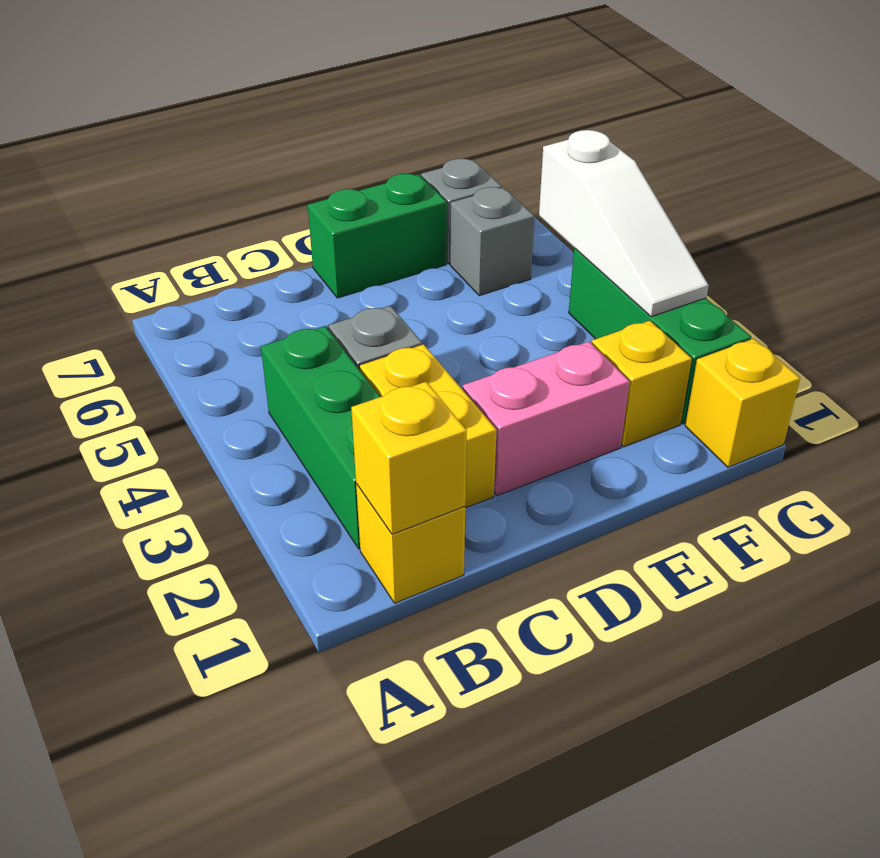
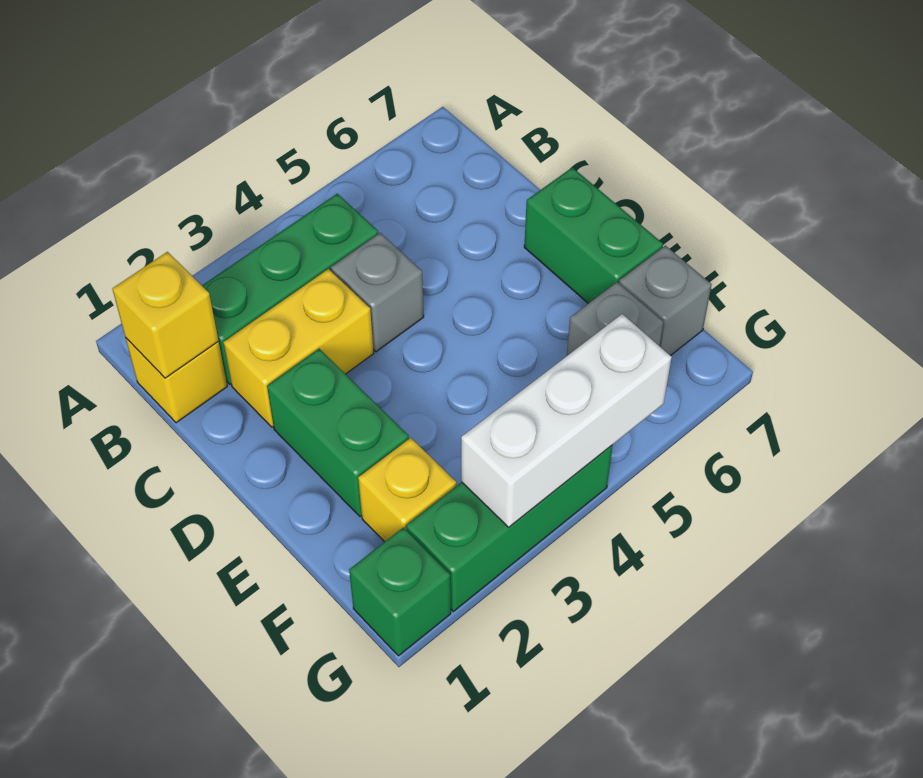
pink brick D2:E2 level 1 -> green brick D2:E2 level 1
yellow brick G1 level 1 -> green brick G1 level 1
white slope G3:G5 level 2 top 5 -> white brick G3:G5 level 2

